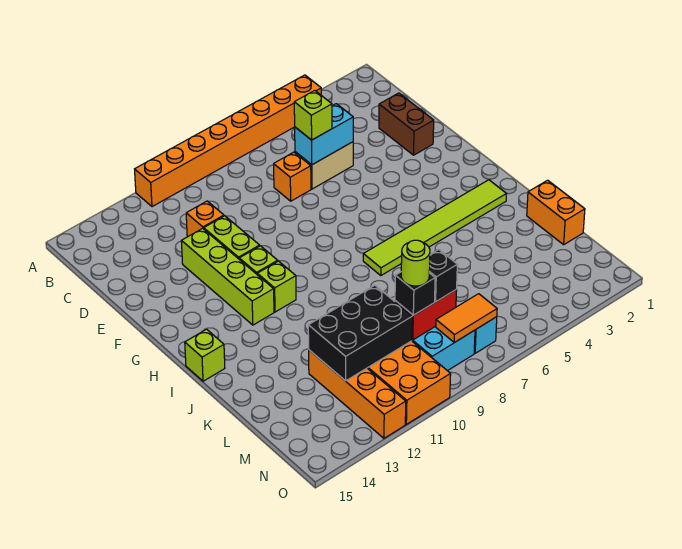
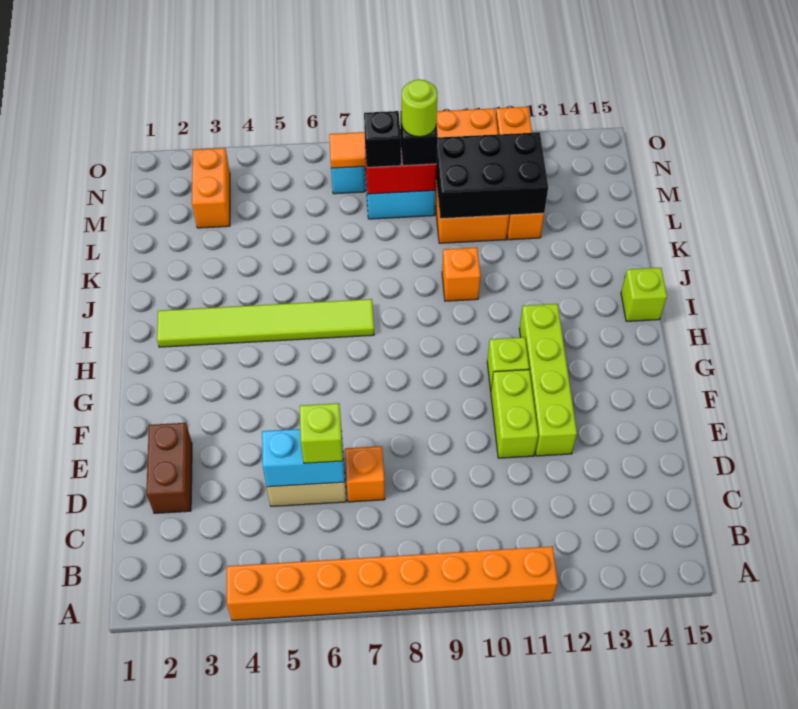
orange brick D11 level 1 -> orange brick J10 level 1
lime brick H11 level 1 -> none
orange brick K1:L1 level 1 -> orange brick M3:N3 level 1

